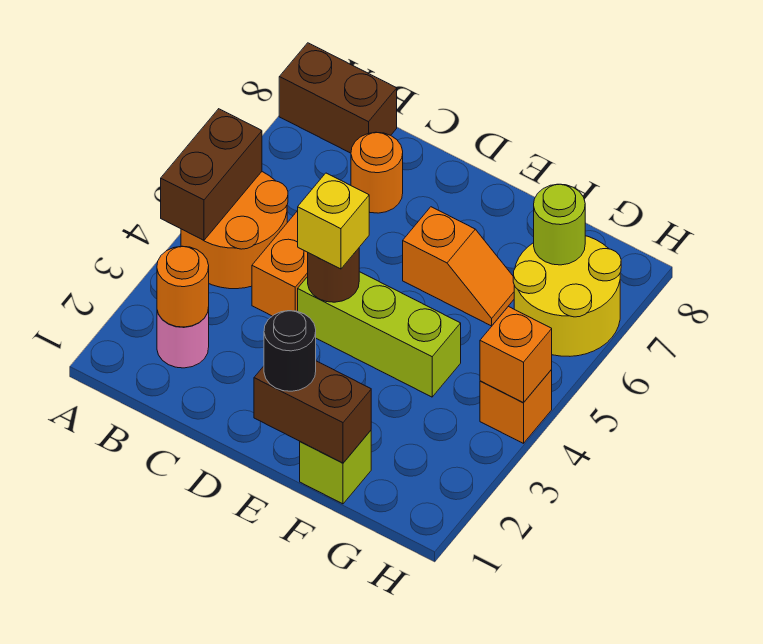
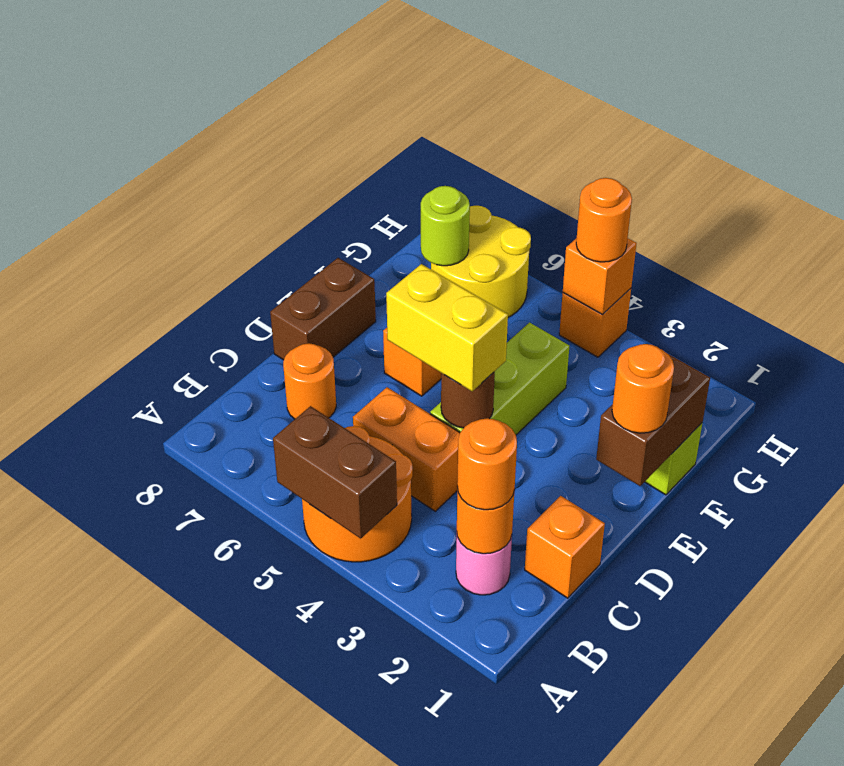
brown brick A8:B8 level 1 -> brown brick D8:E8 level 1
none -> orange round brick B2 level 3
none -> orange brick C1 level 1
yellow brick D4 level 3 -> yellow brick D4:D5 level 3
black round brick E1 level 3 -> orange round brick E1 level 3
none -> orange round brick H4 level 3

